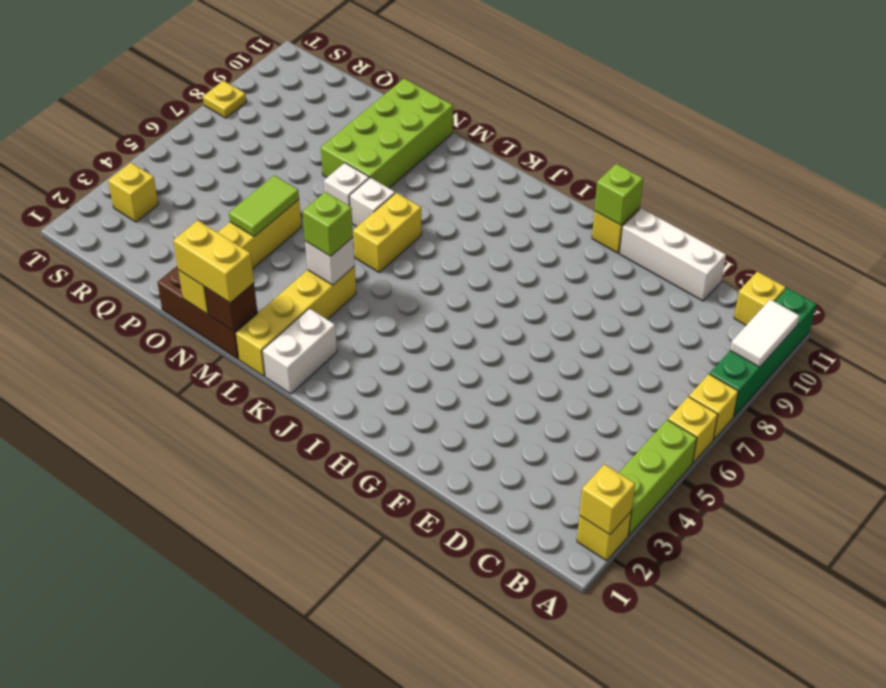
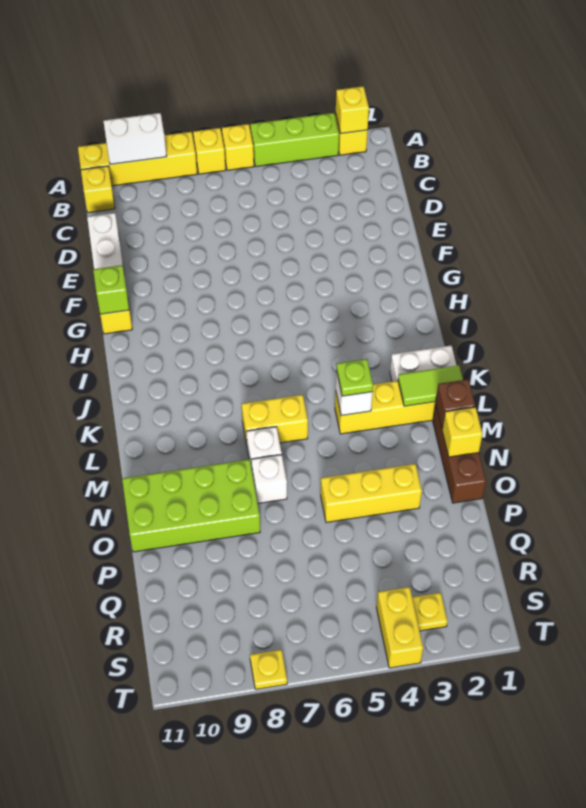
green brick A8:A11 level 1 -> yellow brick A8:A11 level 1
white tile A9:A10 level 2 -> white brick A9:A10 level 2
lime brick L4 level 3 -> lime plate L4 level 3
yellow brick M1:N1 level 3 -> yellow brick S4:T4 level 1
lime tile O4:O5 level 2 -> lime tile L1:L2 level 2
yellow brick S3 level 1 -> yellow plate S3 level 1

